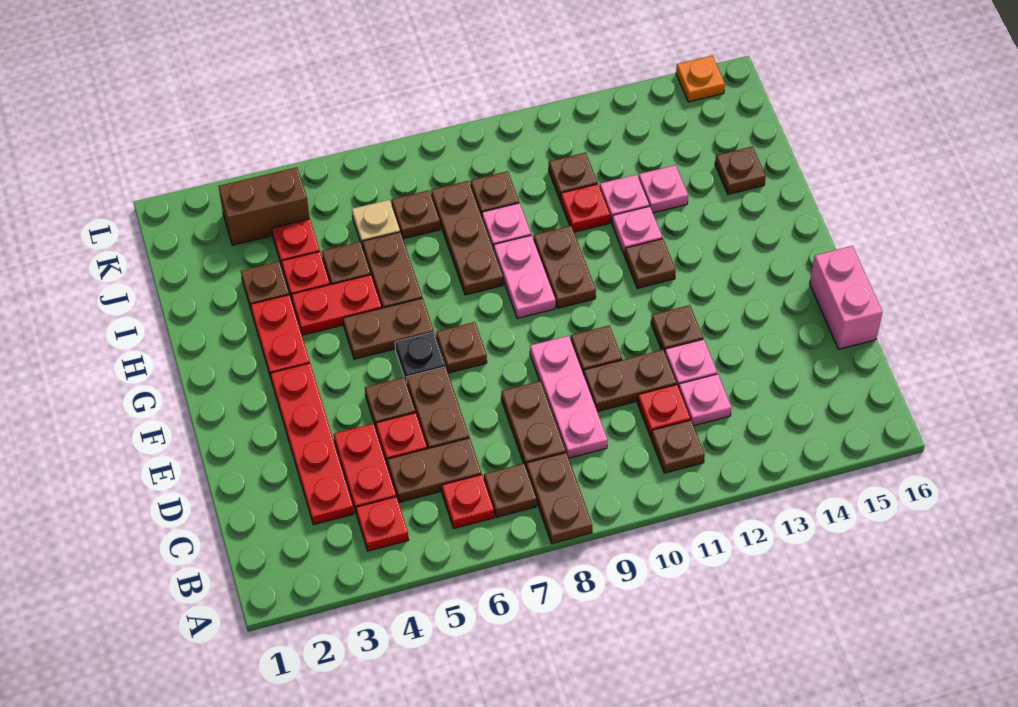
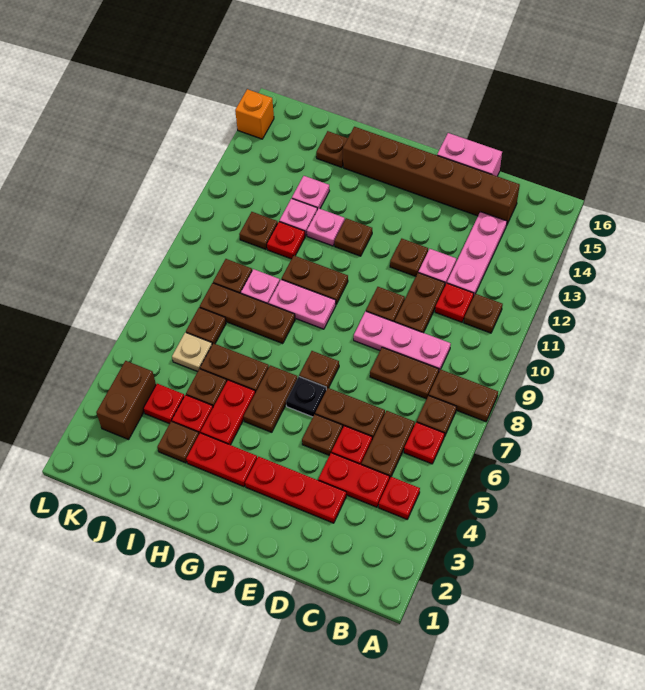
red plate C3:F3 level 1 -> red plate D3:F3 level 1
pink plate C12 level 1 -> pink plate C12:C14 level 1
none -> brown brick C15:H15 level 1
orange plate L15 level 1 -> orange brick L15 level 1

